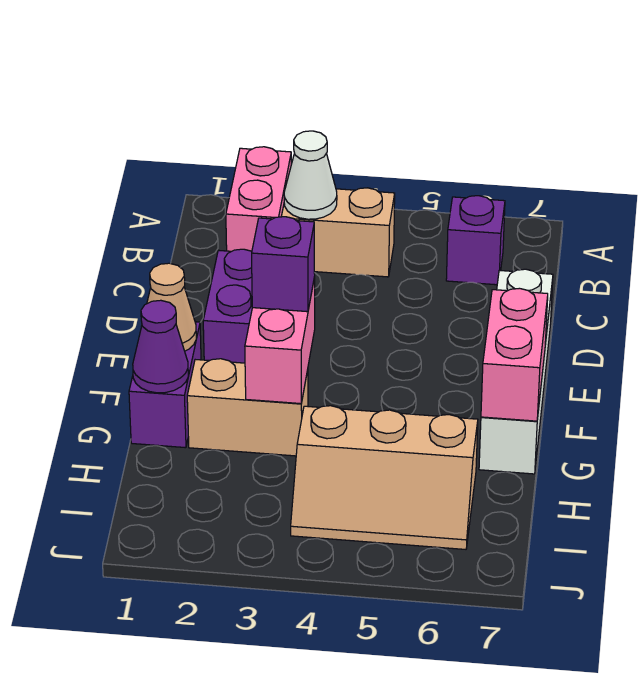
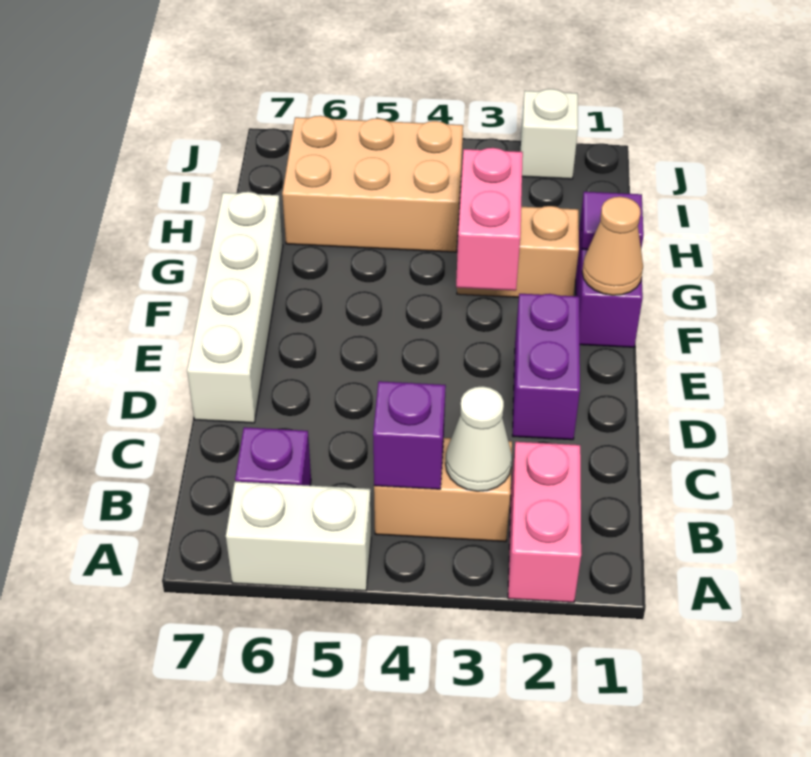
none -> white brick A5:A6 level 1
purple brick F3 level 3 -> purple brick B4 level 2
pink brick F7:G7 level 2 -> none
purple cone G1 level 2 -> purple tile G1 level 2
tan slope H4:I6 level 1 top H -> tan brick H4:I6 level 1
none -> white brick J2 level 1

